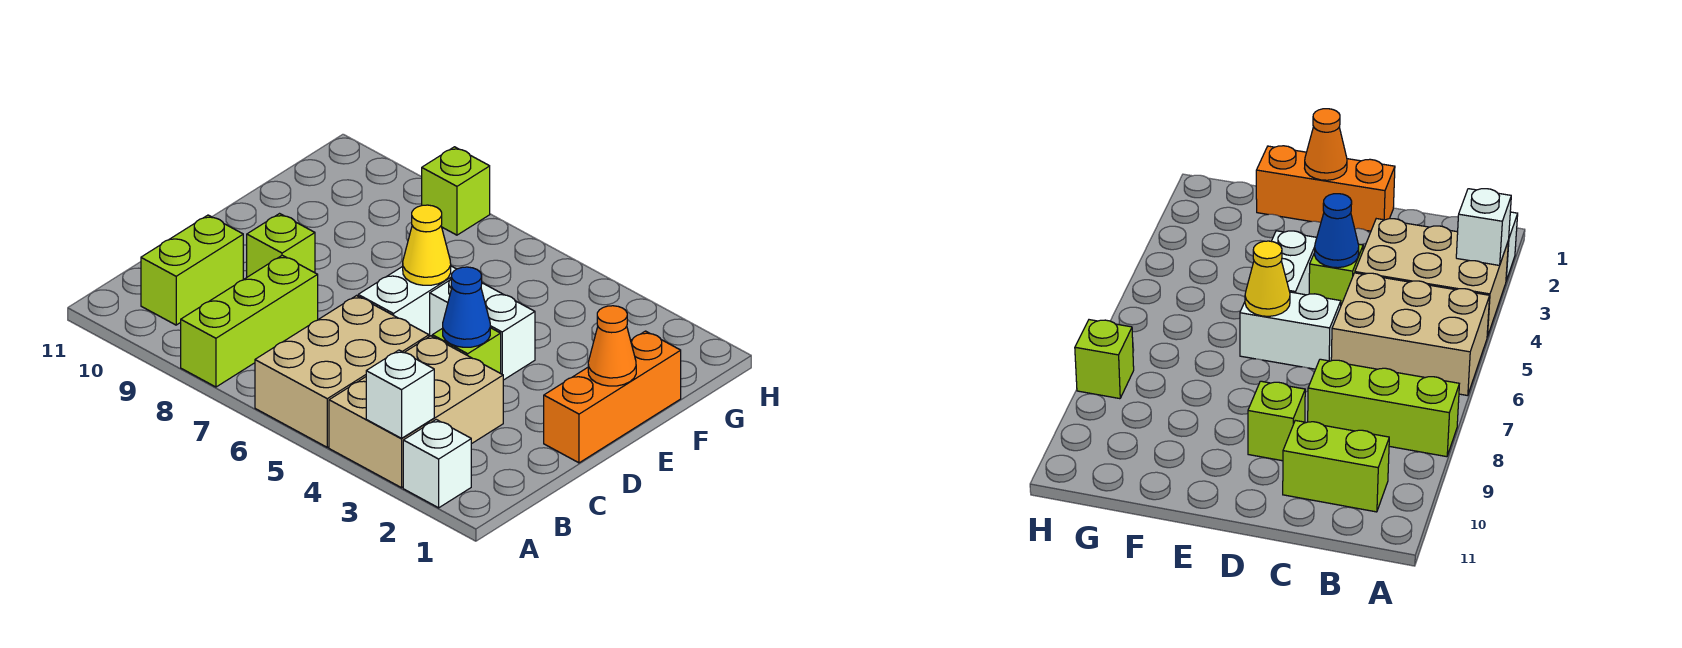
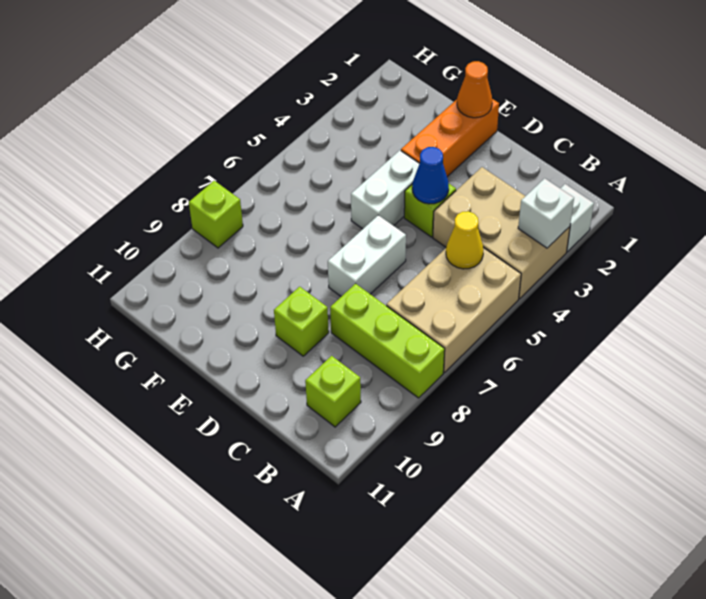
tan brick A5:C6 level 1 -> tan brick A5:B7 level 1
lime brick B10:C10 level 1 -> lime brick B10 level 1
orange brick D1:F1 level 1 -> orange brick E1:E3 level 1
white brick D6:E6 level 1 -> white brick D6:D7 level 1
yellow cone E6 level 2 -> yellow cone B5 level 2

